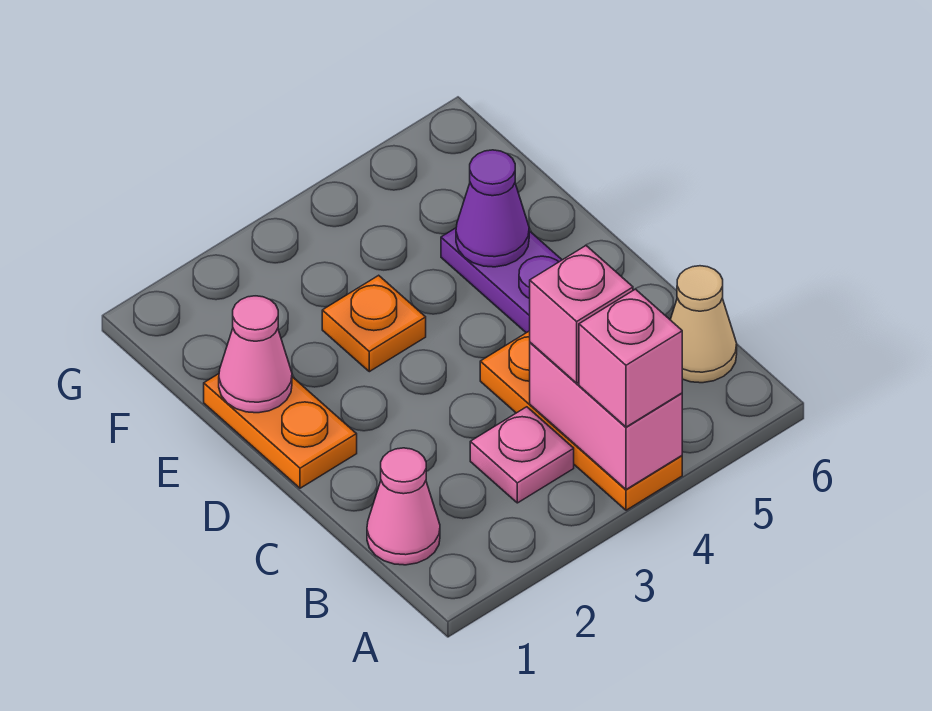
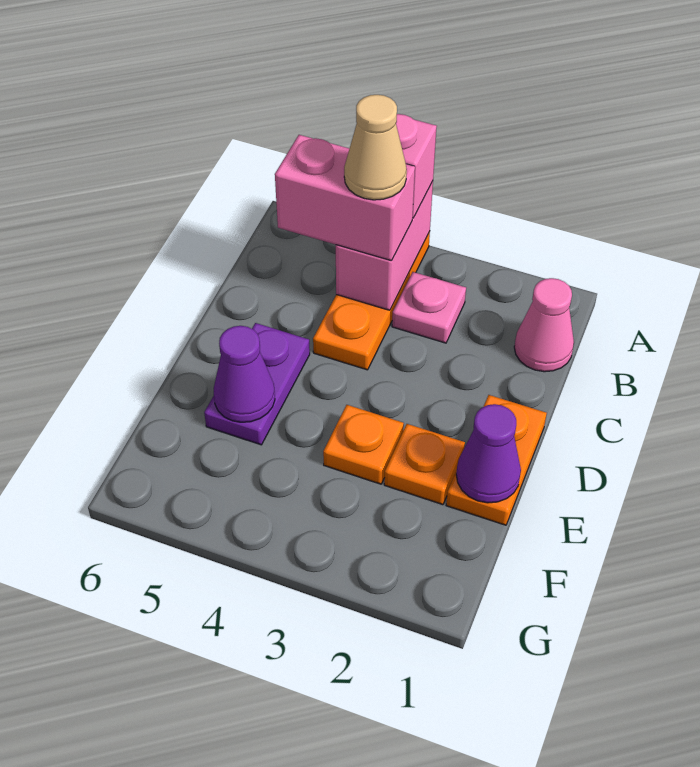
pink brick B4 level 3 -> pink brick B4:B5 level 3
tan cone B6 level 1 -> tan cone B4 level 4
pink cone E1 level 2 -> purple cone E1 level 2
none -> orange plate E2 level 1

